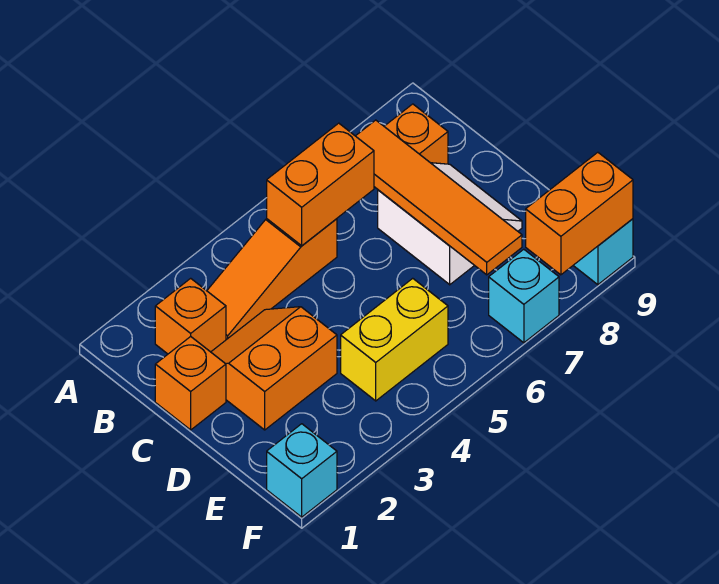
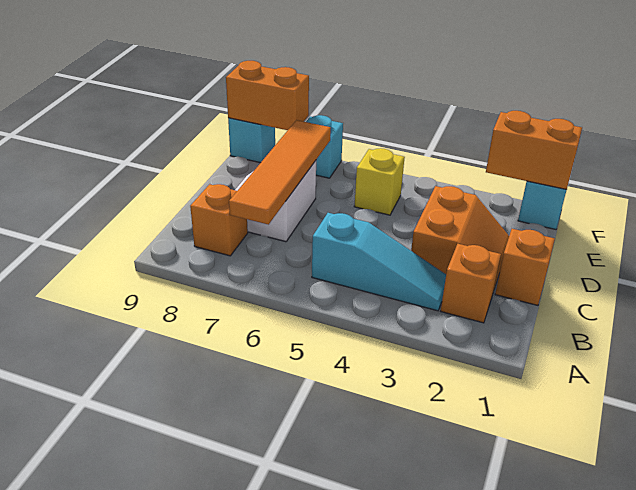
orange slope B3:B5 level 1 top 5 -> cyan slope B3:B5 level 1 top 5
orange brick B5:B6 level 2 -> orange brick F1:F2 level 2
orange slope C2:D3 level 1 top D -> orange slope C2:D3 level 1 top 3
yellow brick E4:E5 level 1 -> yellow brick E5 level 1

